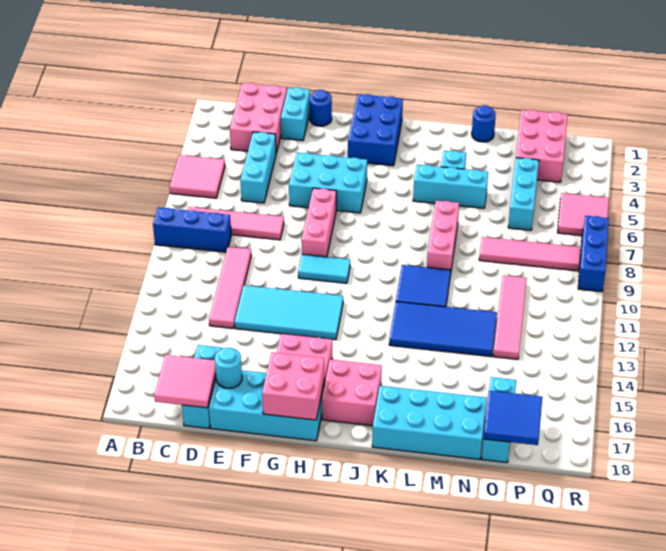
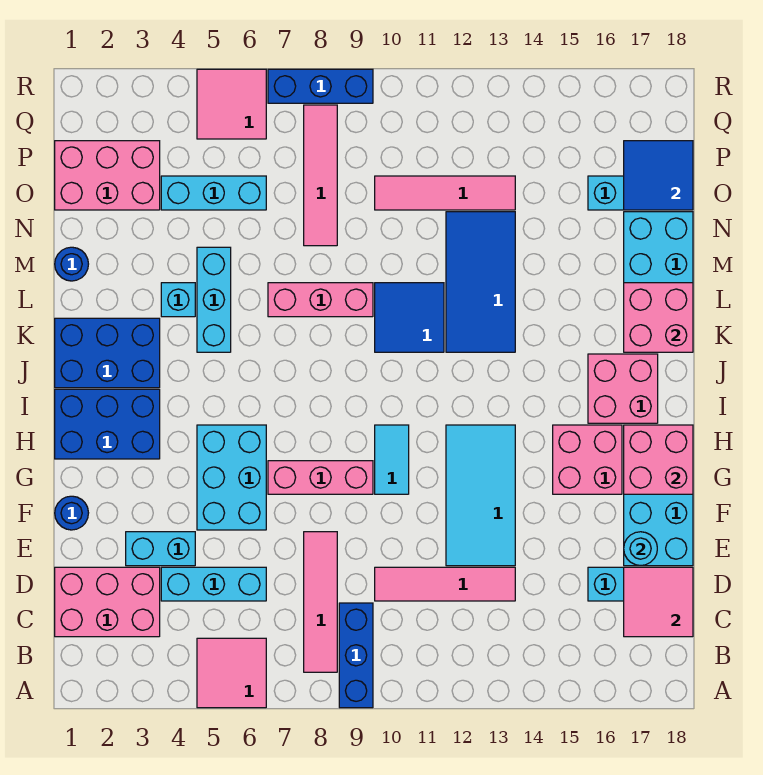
cyan brick E1:E2 level 1 -> cyan brick E3:E4 level 1
none -> blue brick J1:K3 level 1
none -> pink brick K17:L18 level 2

